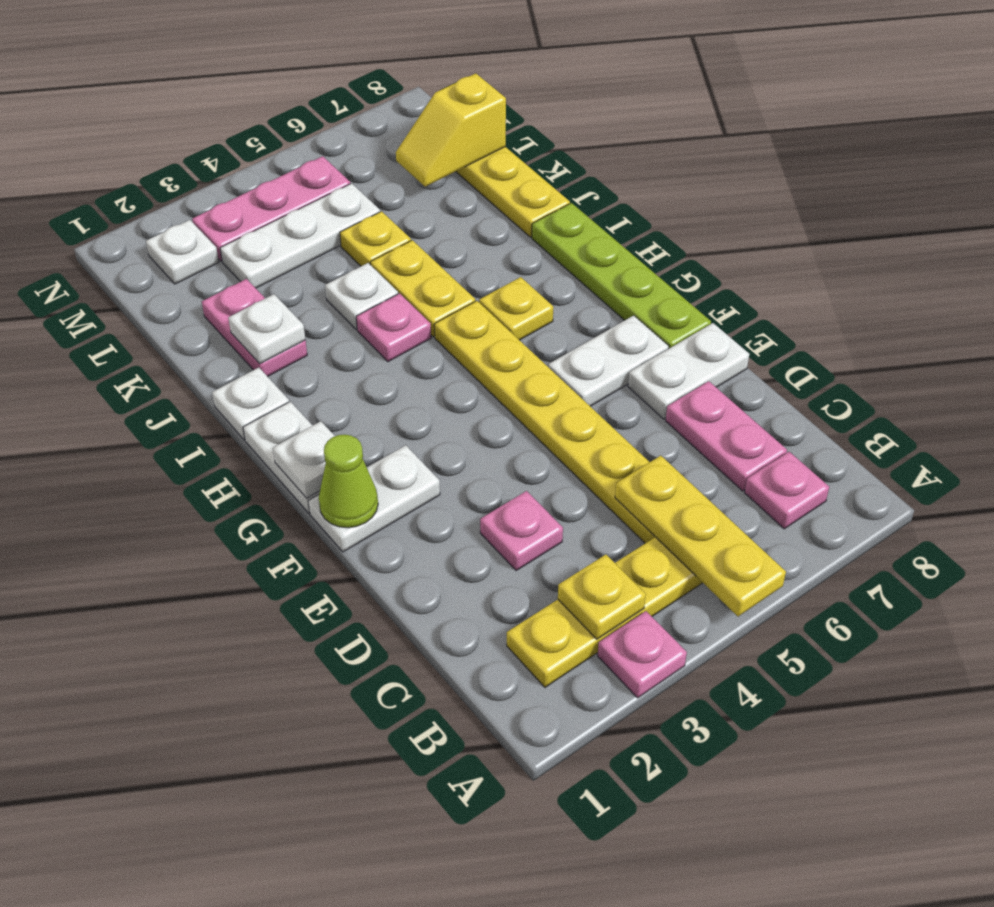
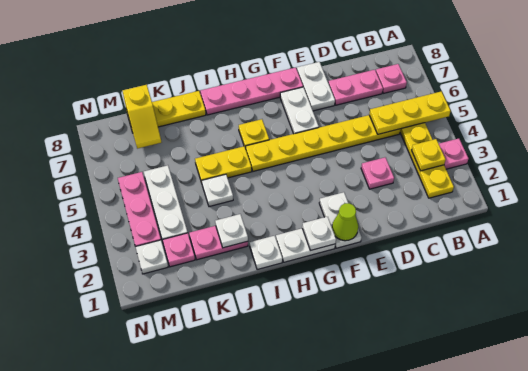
lime plate F8:I8 level 1 -> pink plate F8:I8 level 1
pink plate I4 level 1 -> pink plate L2 level 1
yellow plate K5 level 1 -> none

